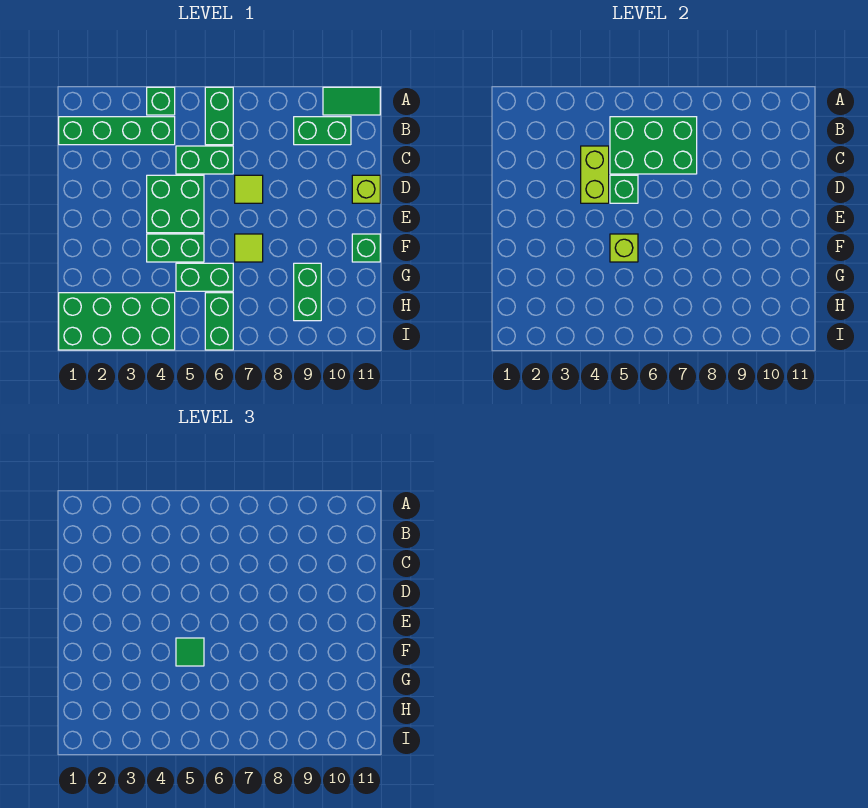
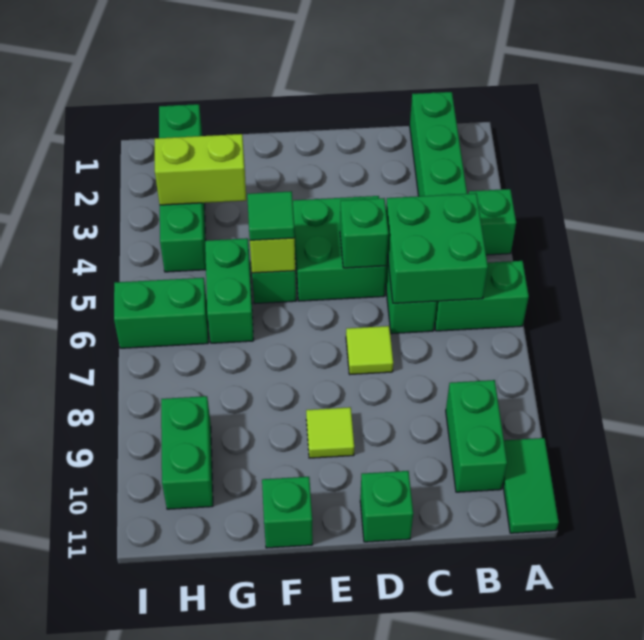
green brick B5:C7 level 2 -> green brick B5:C6 level 2
lime brick C4:D4 level 2 -> lime brick G3:H3 level 2
lime brick D11 level 1 -> green brick D11 level 1
lime tile F7 level 1 -> lime tile E9 level 1
green brick G9:H9 level 1 -> green brick H9:H10 level 1
green brick H1:I4 level 1 -> green brick H1:H4 level 1

